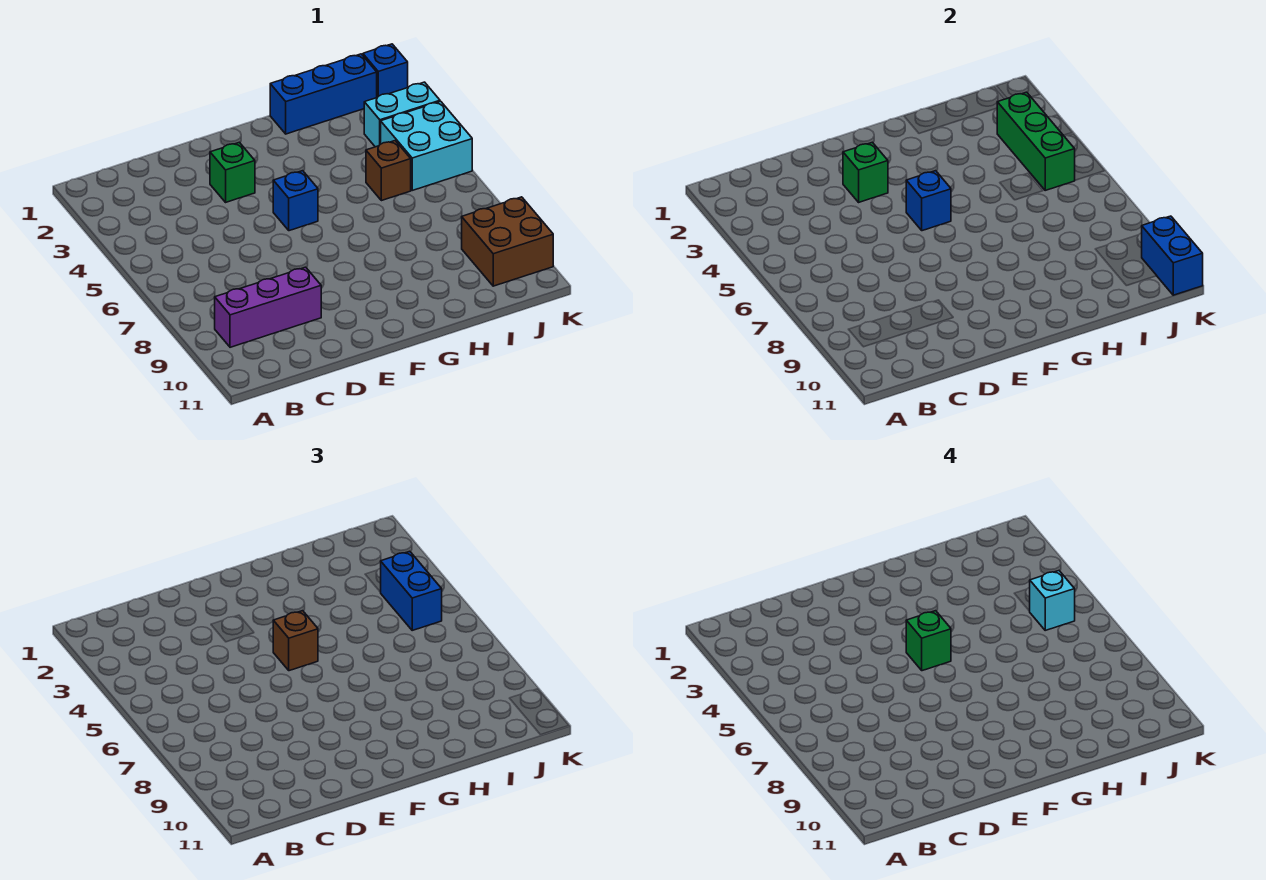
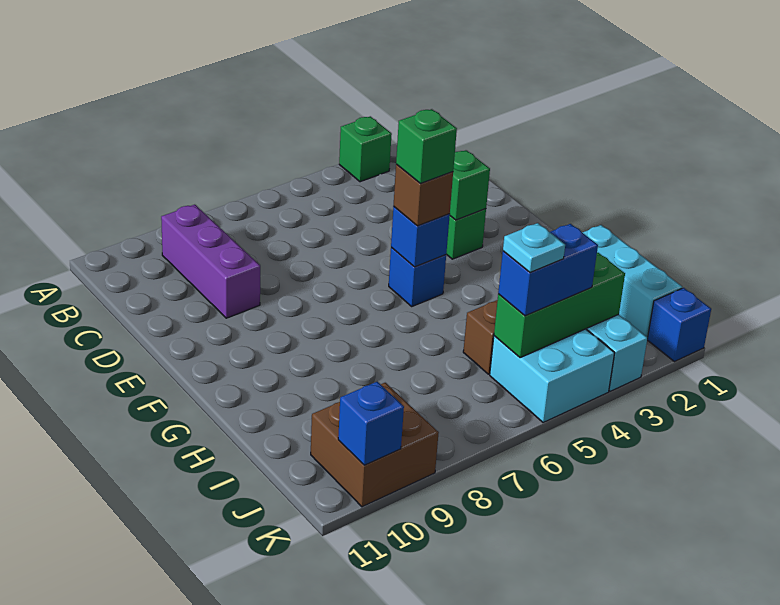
none -> green brick A3 level 1
blue brick H1:J1 level 1 -> cyan brick H1:J1 level 1
cyan brick J5 level 4 -> cyan plate J5 level 4
blue brick K10:K11 level 2 -> blue brick K10 level 2

